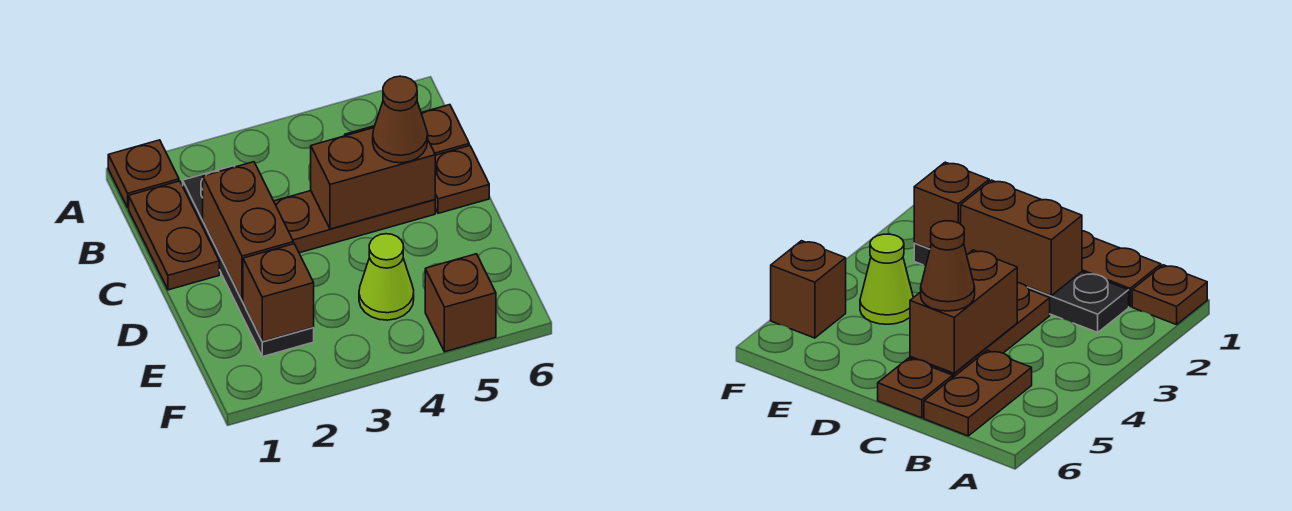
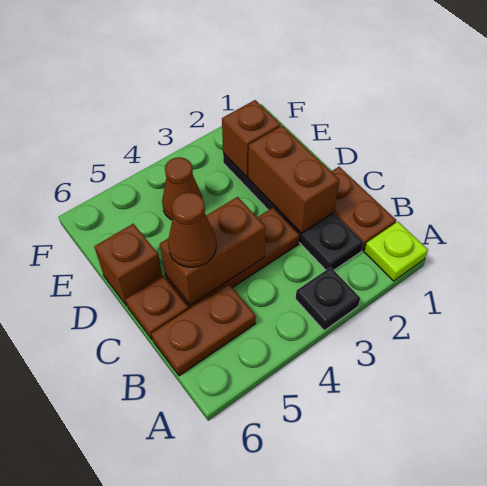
brown plate A1 level 1 -> lime plate A1 level 1
none -> black plate A3 level 1
lime cone E4 level 1 -> brown cone E4 level 1
brown brick F5 level 1 -> brown brick D6 level 1

